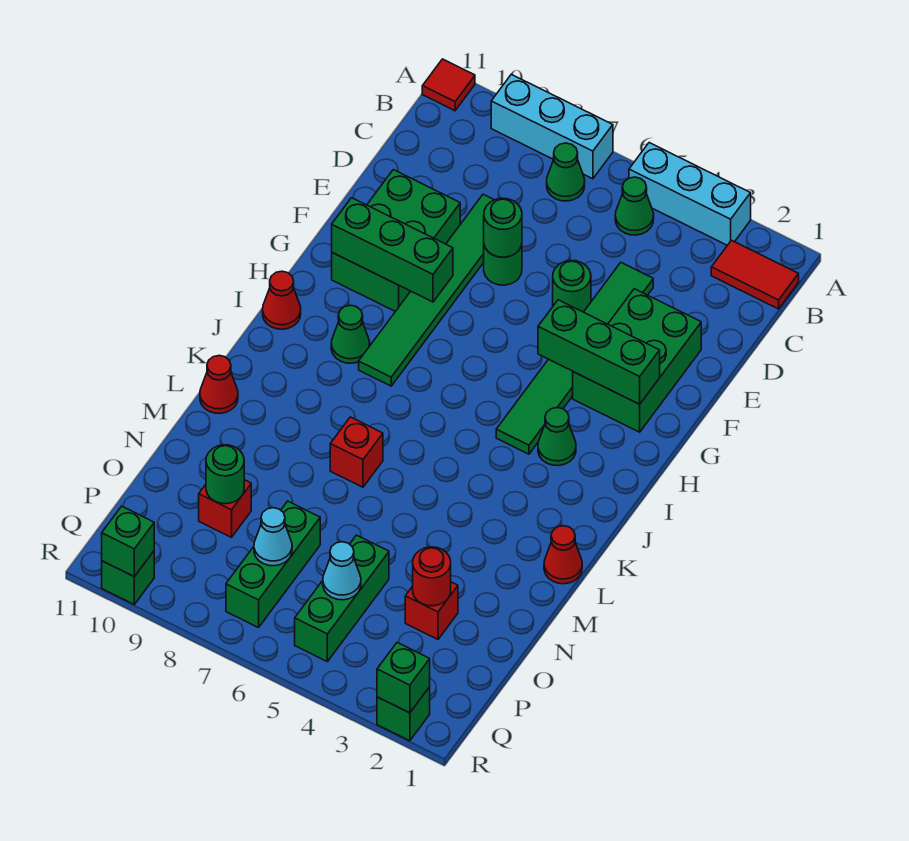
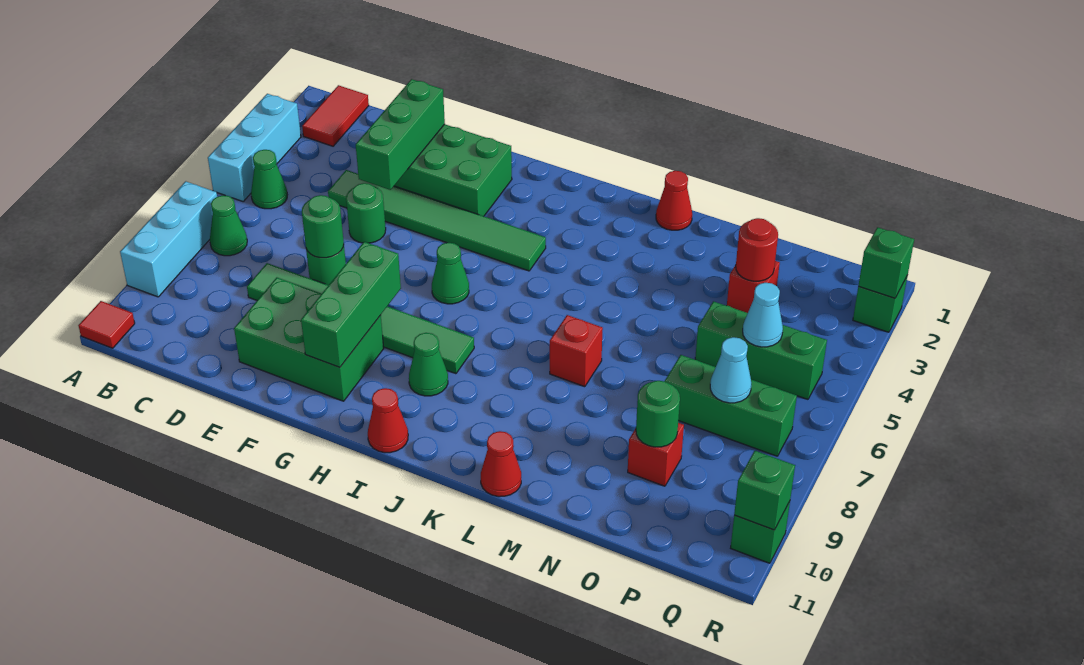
green brick G2:G4 level 2 -> green brick E2:E4 level 2
green cone I3 level 1 -> green cone H6 level 1

